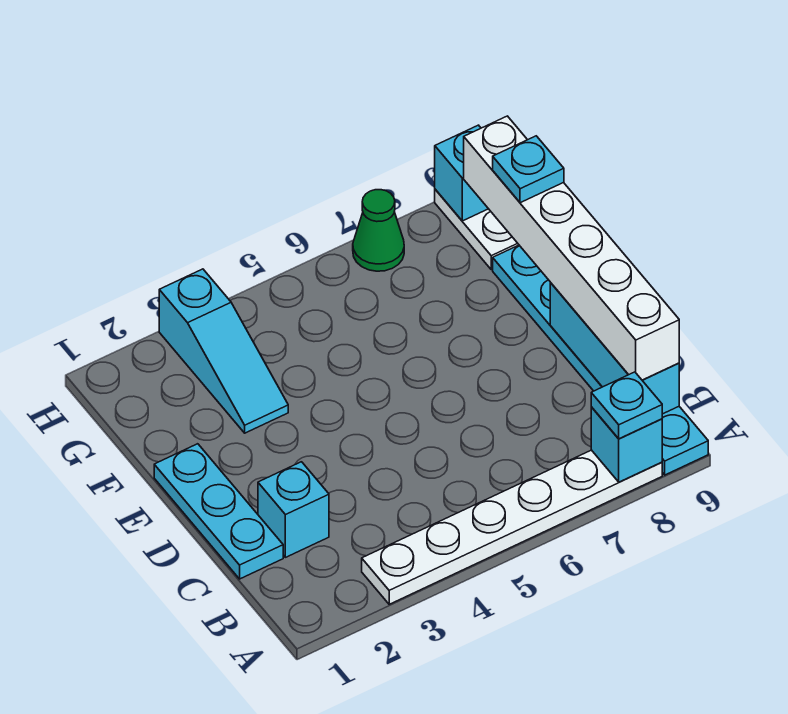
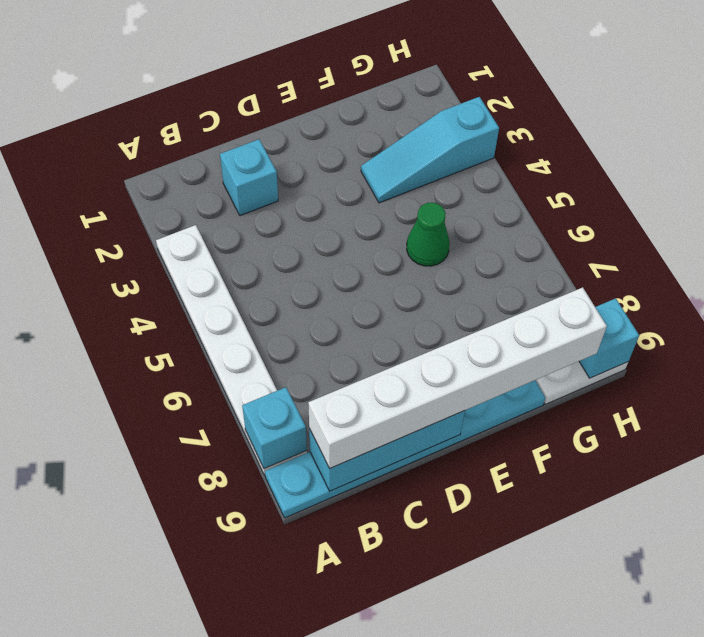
cyan plate A8 level 3 -> none
cyan plate C1:E1 level 1 -> none
cyan plate F9 level 4 -> none
green cone H7 level 1 -> green cone F5 level 1

